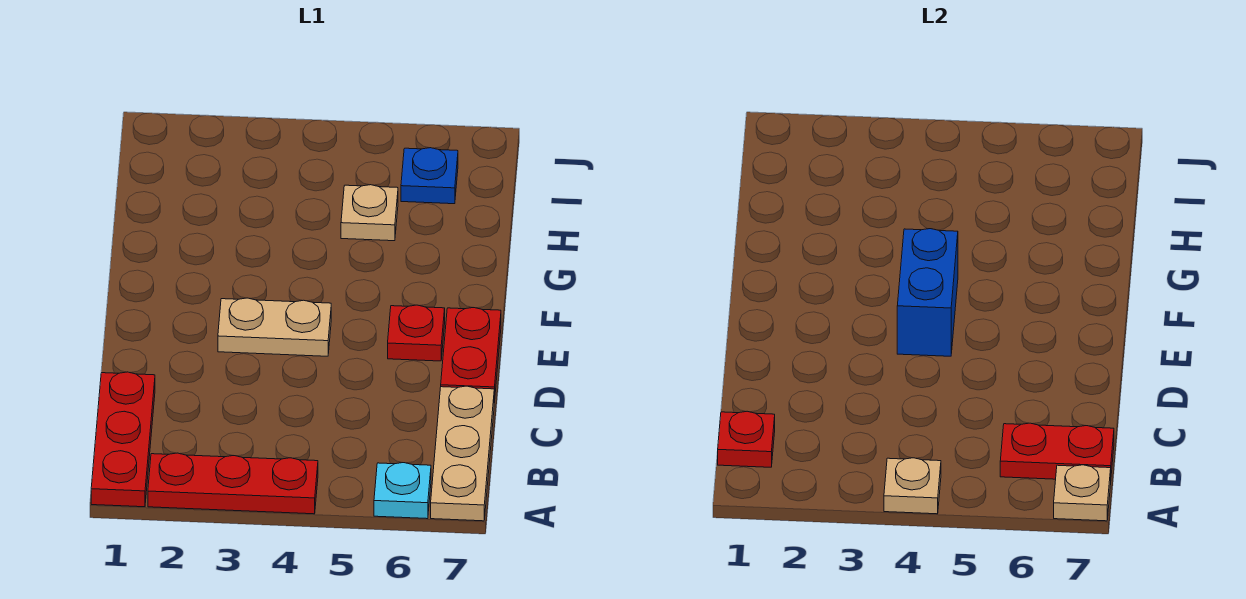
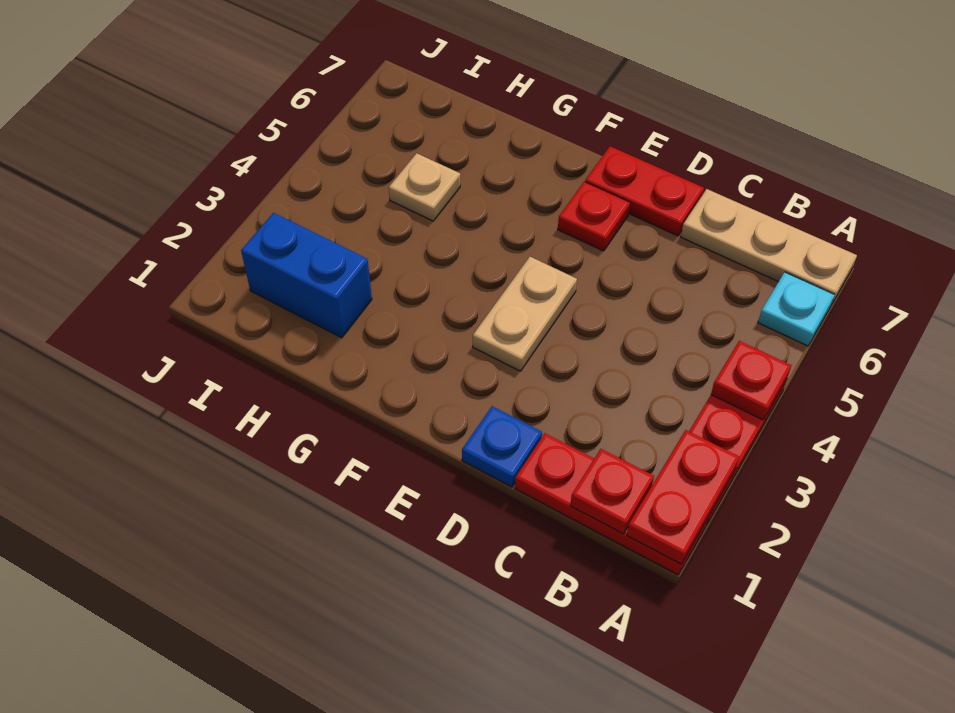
tan plate A4 level 2 -> red plate A4 level 2
tan plate A7 level 2 -> none
red plate B6:B7 level 2 -> red plate A1:A2 level 2
blue brick E4:F4 level 2 -> blue brick H2:I2 level 1
blue plate I6 level 1 -> blue plate D1 level 1

